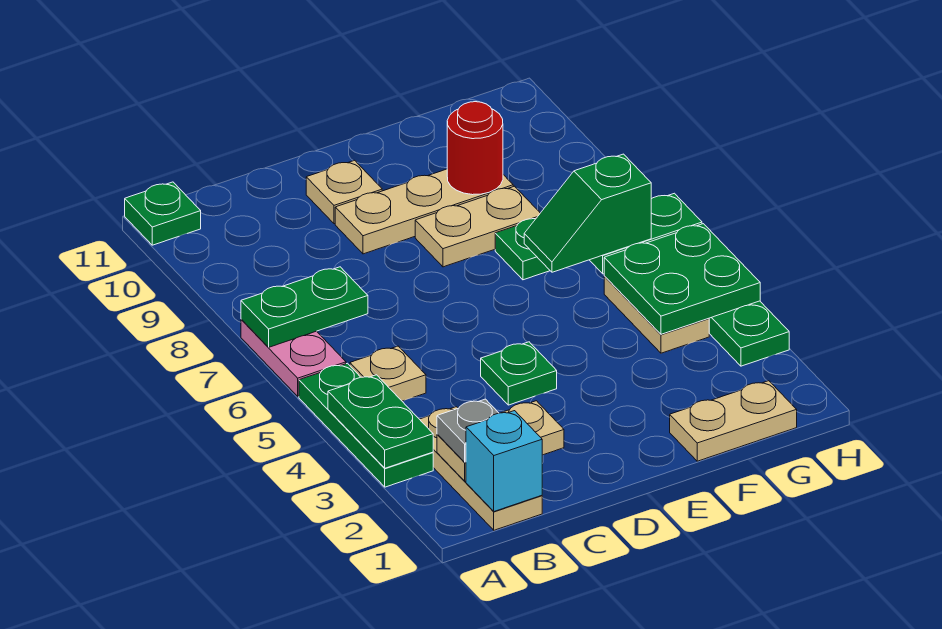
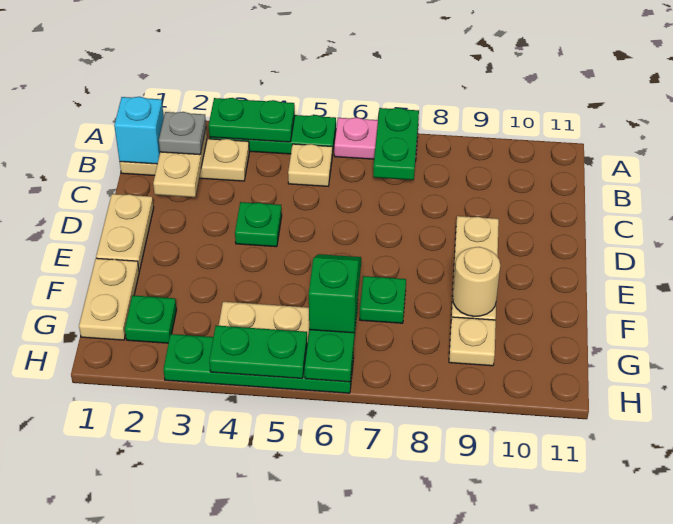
green plate A11 level 1 -> green plate G2 level 1
tan plate D10 level 1 -> tan plate G9 level 1
tan plate E8:F8 level 1 -> tan plate D1:E1 level 1
red round brick F9 level 2 -> tan round brick F9 level 2
green plate G4:H5 level 2 -> green plate H4:H5 level 2

